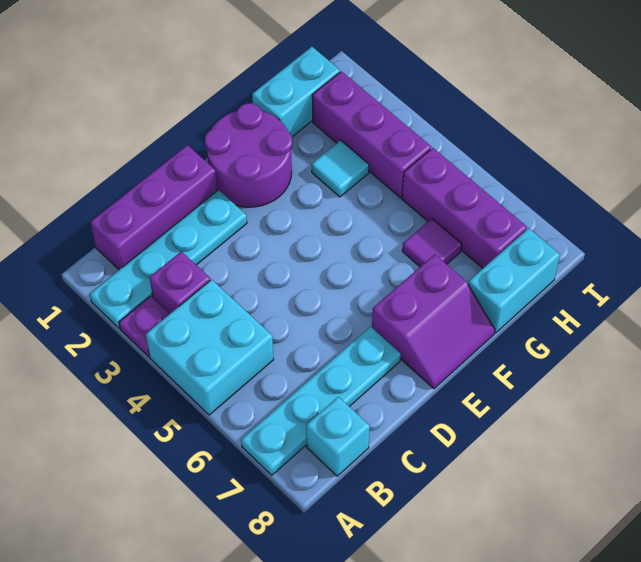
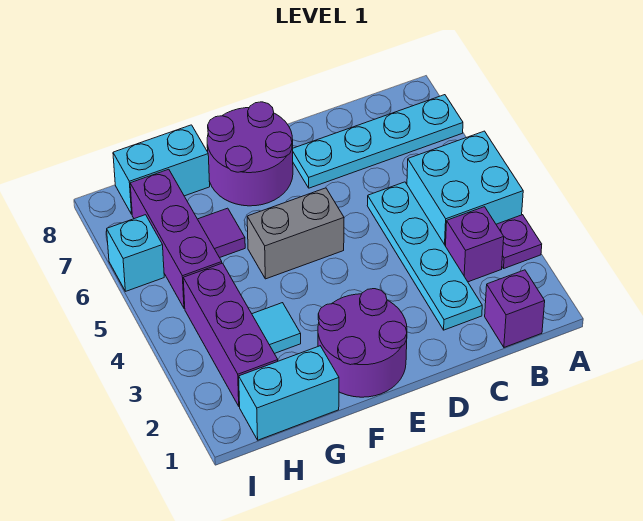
cyan plate A2:D2 level 1 -> cyan plate C2:C5 level 1
purple brick B1:D1 level 1 -> purple brick B1 level 1
cyan brick B8 level 1 -> cyan brick I6 level 1
none -> grey brick E5:F5 level 1
purple slope E7:F8 level 1 top 7 -> purple round brick E7:F8 level 1

